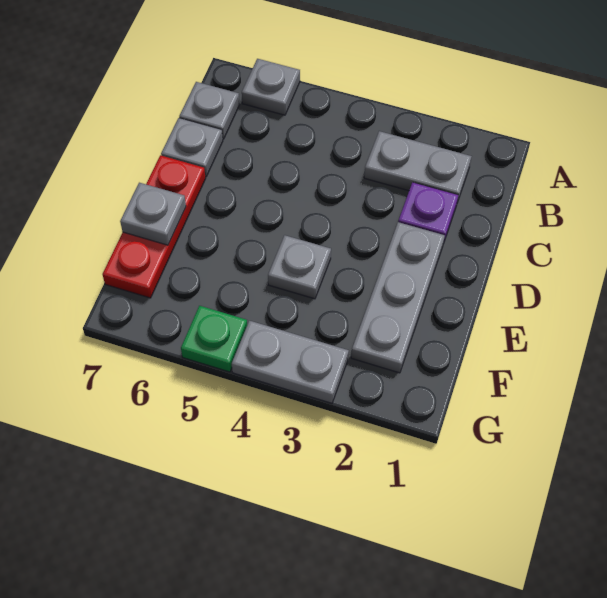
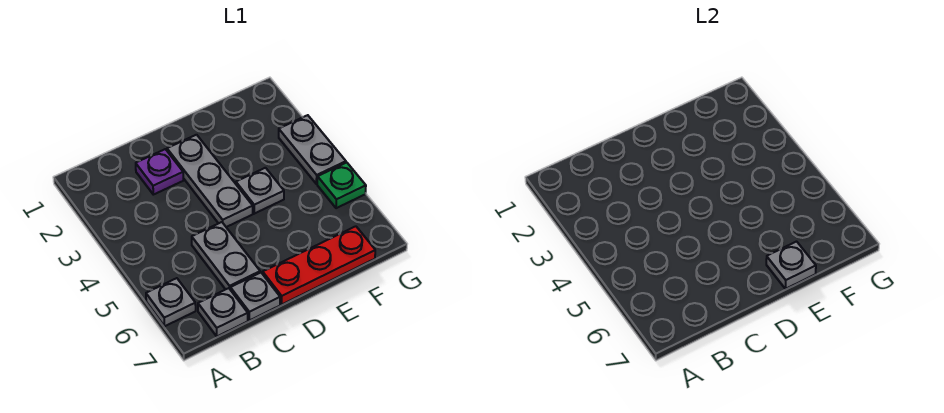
grey plate B2:B3 level 1 -> grey plate C5:C6 level 1
grey plate D2:F2 level 1 -> grey plate D2:D4 level 1

